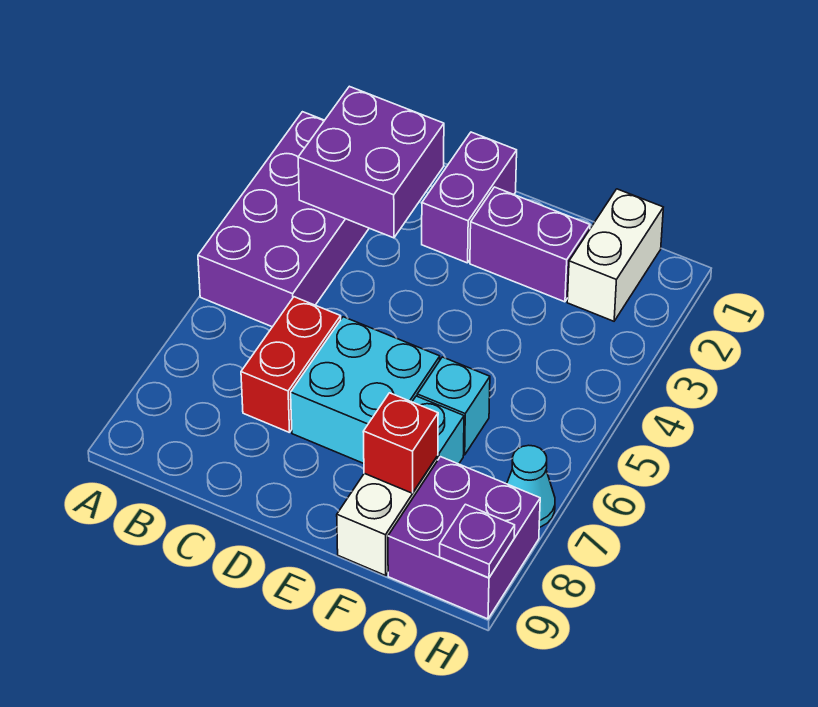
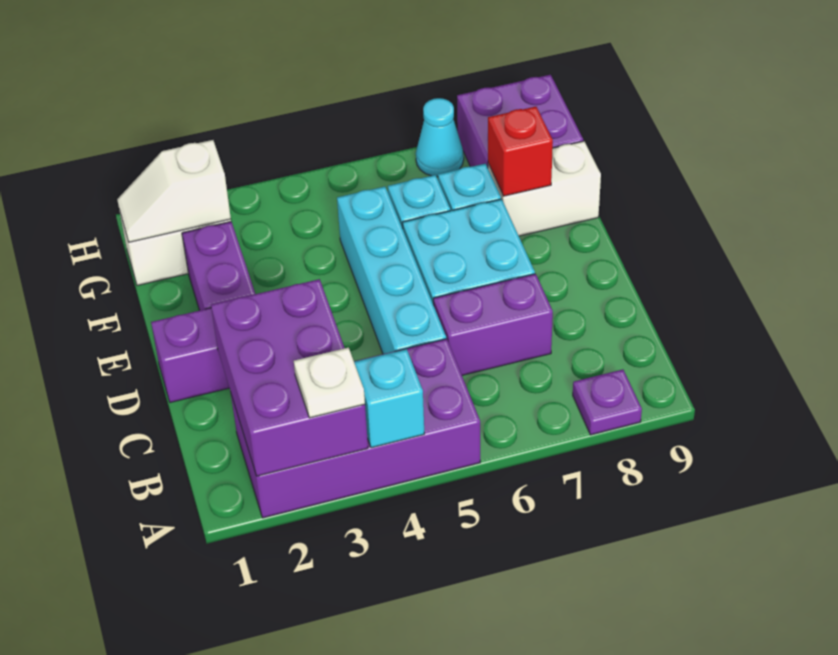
none -> white plate A3 level 3
none -> cyan brick A4 level 2
purple brick B2:C3 level 2 -> purple brick A2:C3 level 2
none -> cyan brick C5:F5 level 1
red brick C6:C7 level 1 -> purple brick C6:C7 level 1
none -> white slope G1:G2 level 2 top 2
purple plate H9 level 2 -> purple plate A8 level 1

